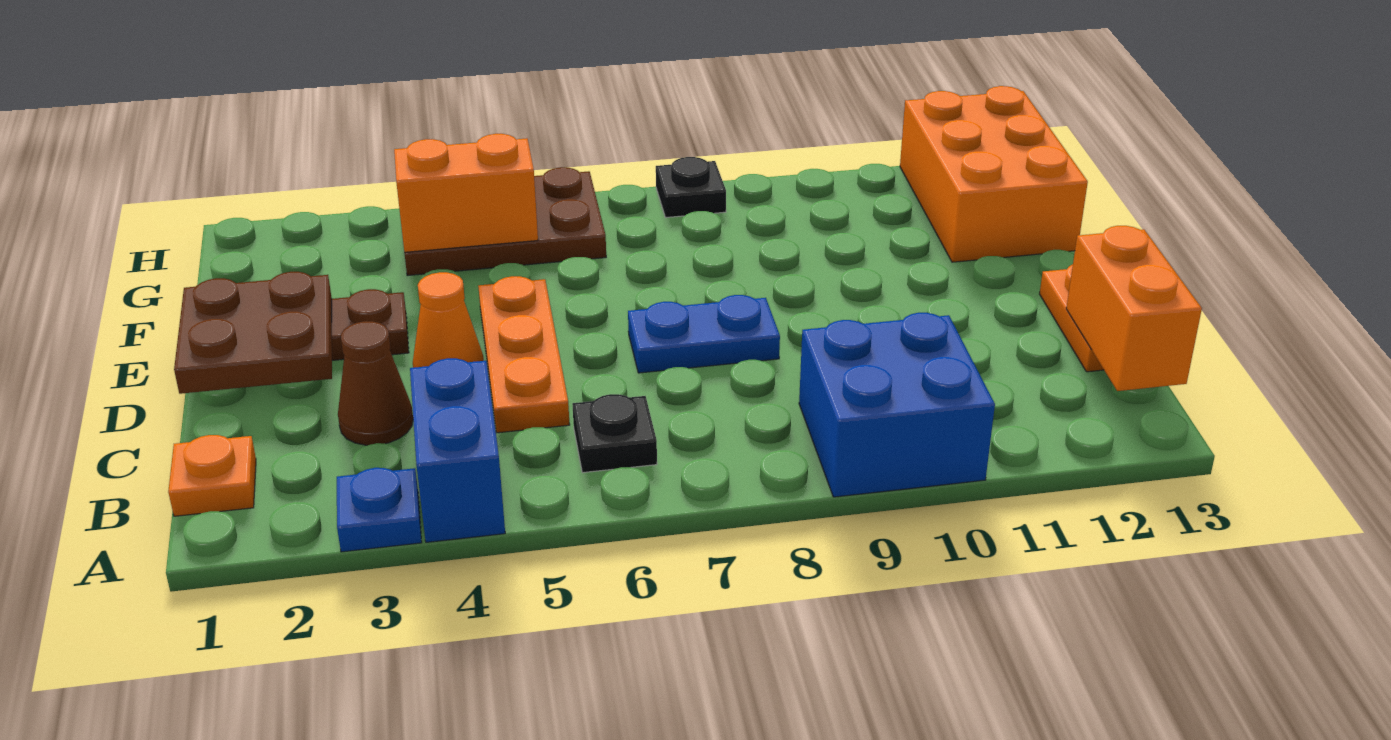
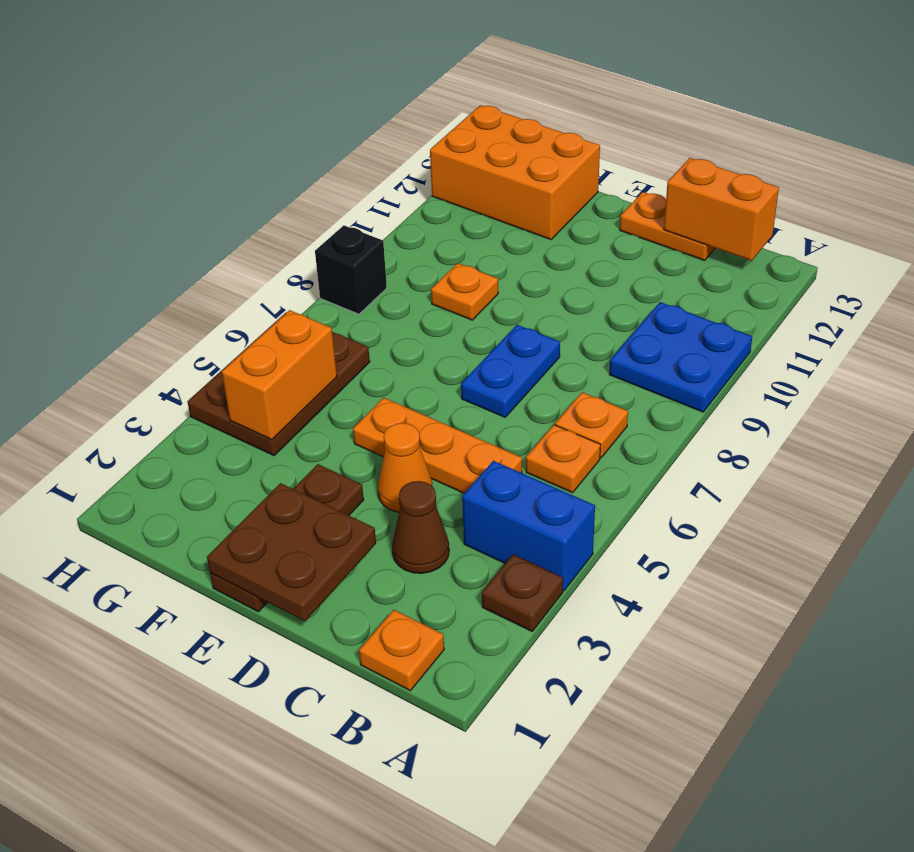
blue plate A3 level 1 -> brown plate A3 level 1
blue brick A9:B10 level 1 -> blue plate A9:B10 level 1
black plate B6 level 1 -> orange plate B6 level 1
none -> orange plate B7 level 1
none -> orange plate F9 level 1
black plate H8 level 1 -> black brick H8 level 1

